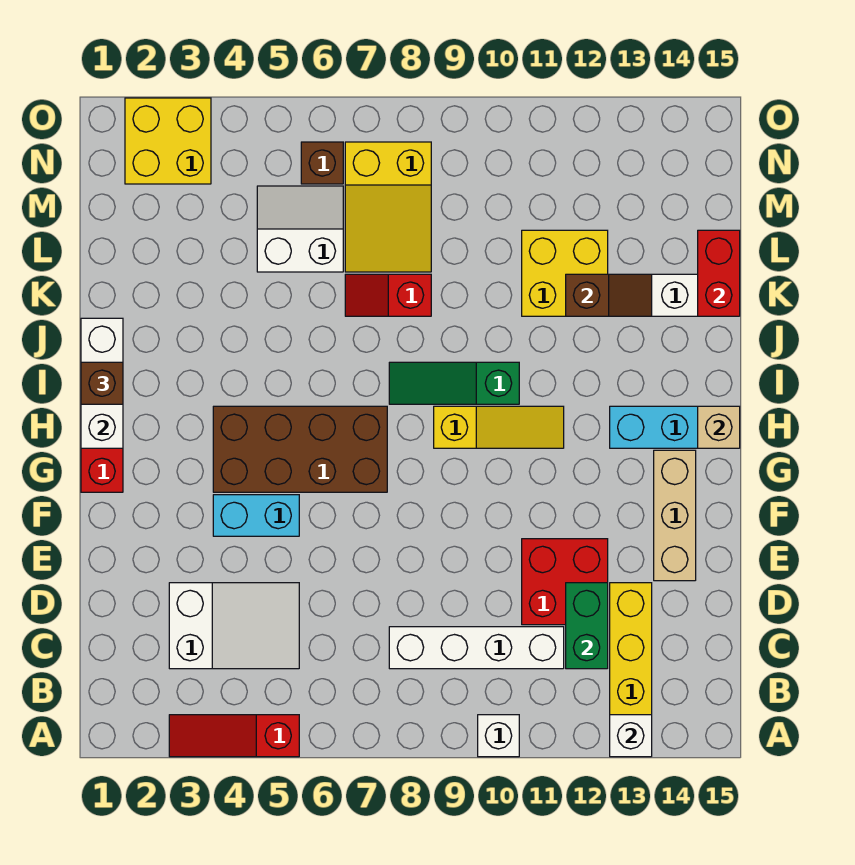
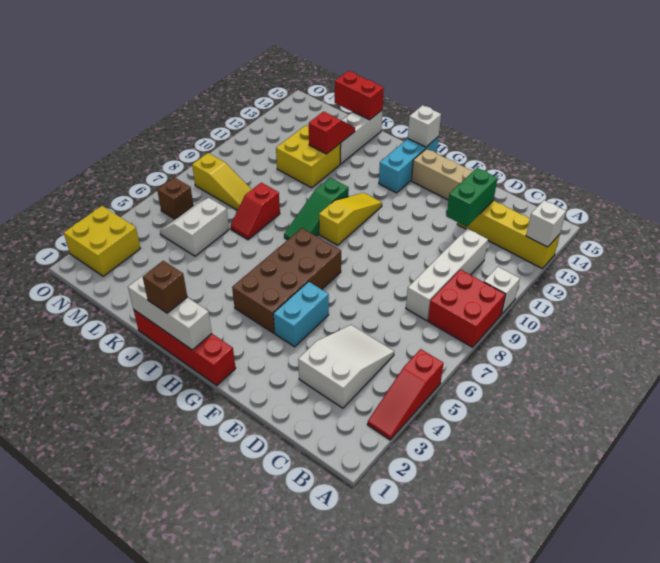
green brick C12:D12 level 2 -> green brick D12:D13 level 2
red brick D11:E12 level 1 -> red brick A8:B9 level 1
tan brick H15 level 2 -> white brick H15 level 2
brown slope K12:K13 level 2 top 12 -> red slope K12:K13 level 2 top 12
yellow slope L7:N8 level 1 top N -> yellow slope L8:N8 level 1 top N

